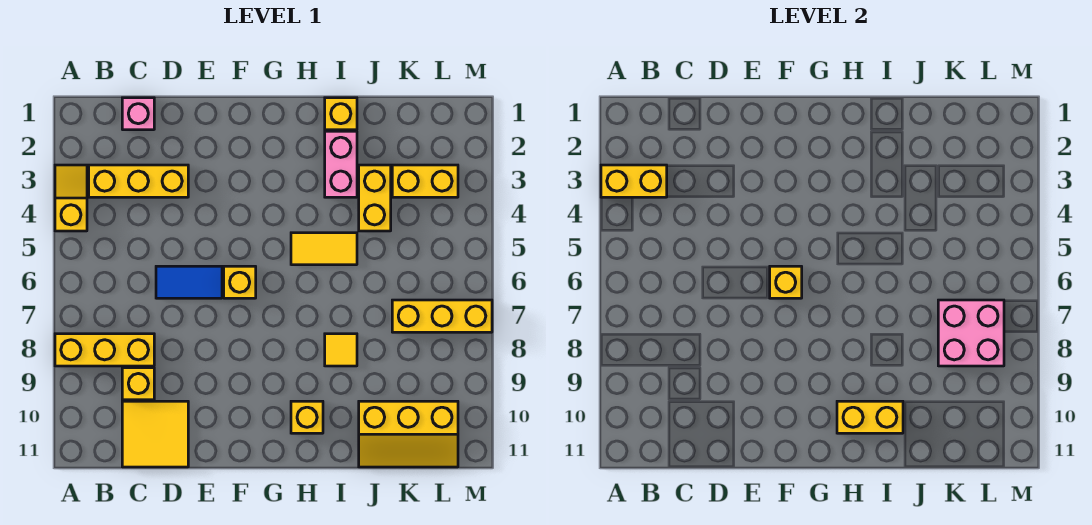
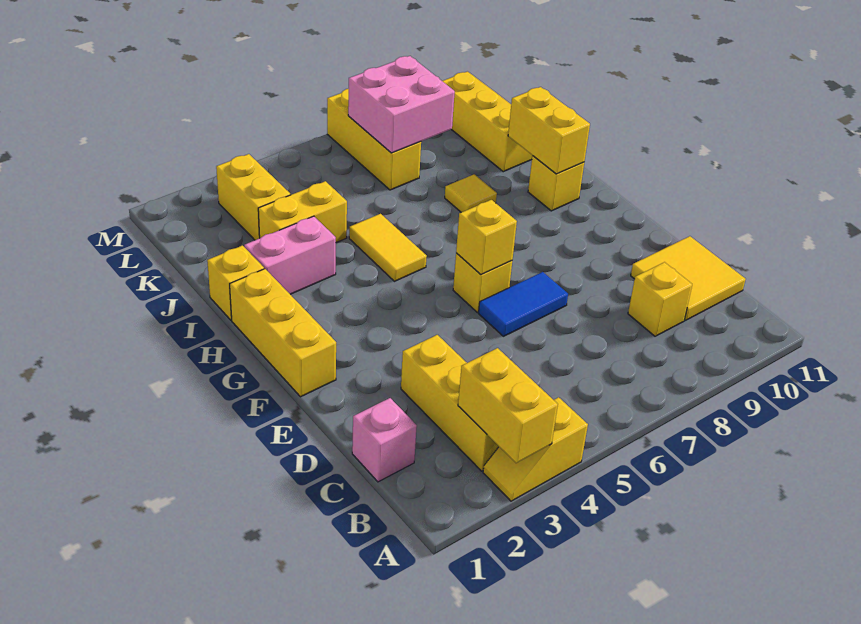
yellow brick A8:C8 level 1 -> yellow brick F1:H1 level 1
blue tile D6:E6 level 1 -> blue tile E6:E7 level 1

